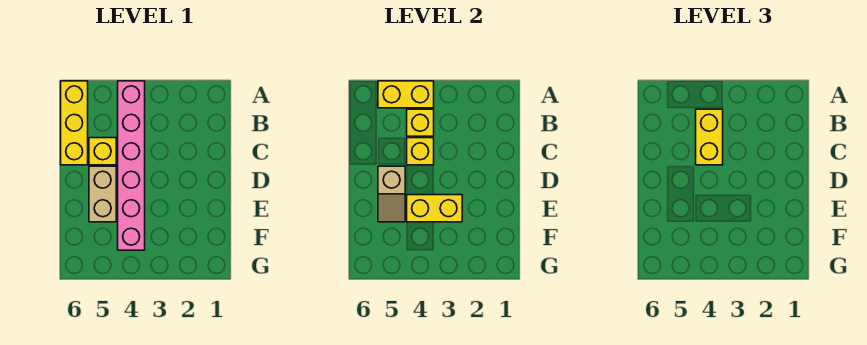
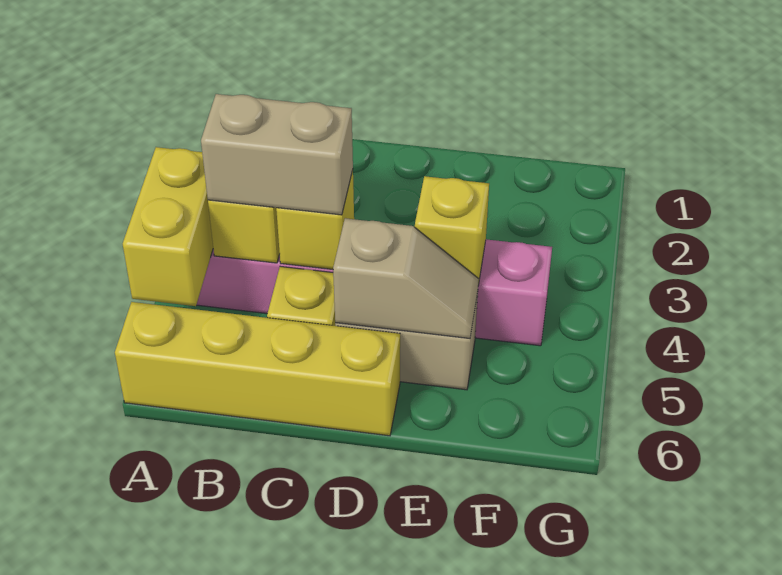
yellow brick A6:C6 level 1 -> yellow brick A6:D6 level 1
yellow brick B4:C4 level 3 -> tan brick B4:C4 level 3
yellow brick E3:E4 level 2 -> yellow brick E4 level 2

